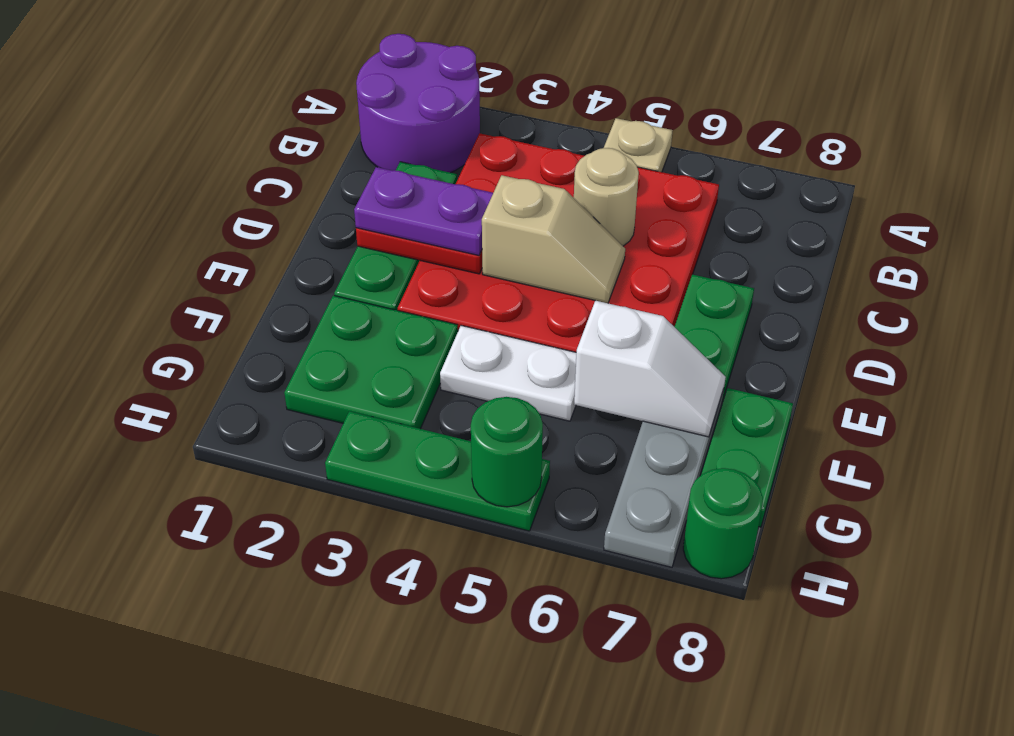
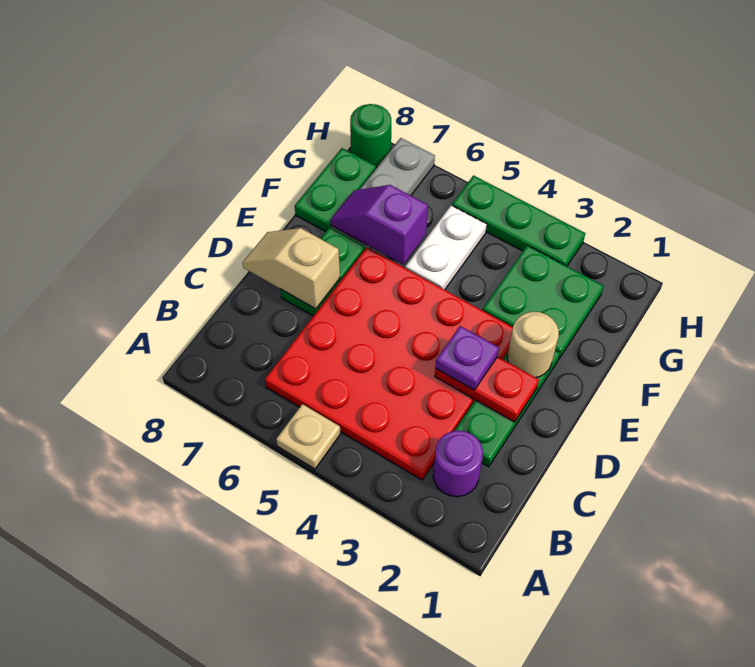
purple round brick A1:B2 level 1 -> purple round brick B2 level 1
tan round brick C5 level 2 -> tan round brick E2 level 2
purple plate D2:D3 level 3 -> purple plate D3 level 3
tan slope D4:D5 level 2 top 4 -> tan slope D7:D8 level 2 top 7
white plate F4:F5 level 1 -> white plate F5:G5 level 1
white slope F6:F7 level 2 top 6 -> purple slope F6:F7 level 2 top 6
green round brick H5 level 2 -> none

